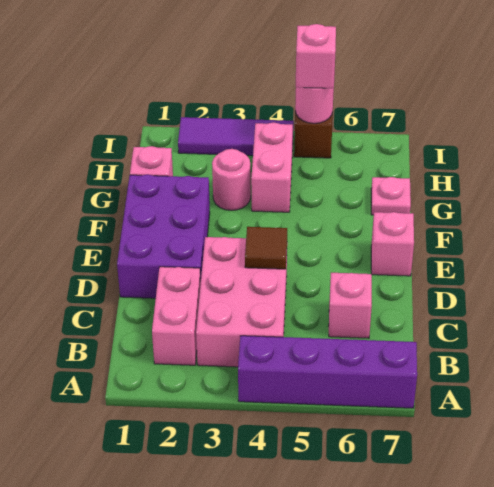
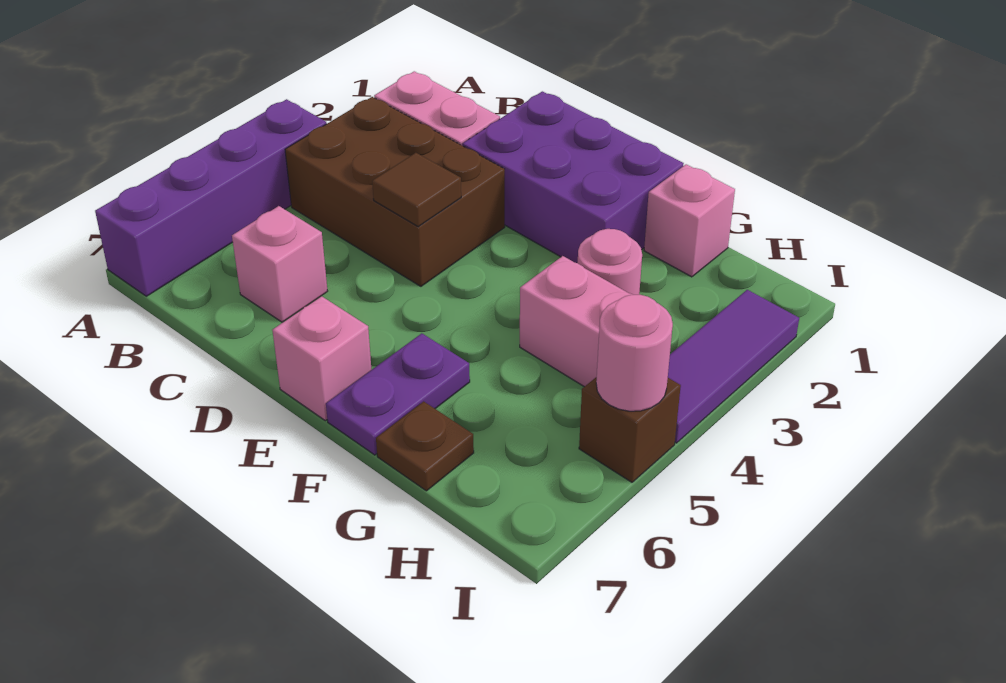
pink brick B3:D4 level 1 -> brown brick B3:D4 level 1
none -> purple plate F6:F7 level 1
pink plate G7 level 1 -> brown plate G7 level 1
pink brick I5 level 3 -> none

